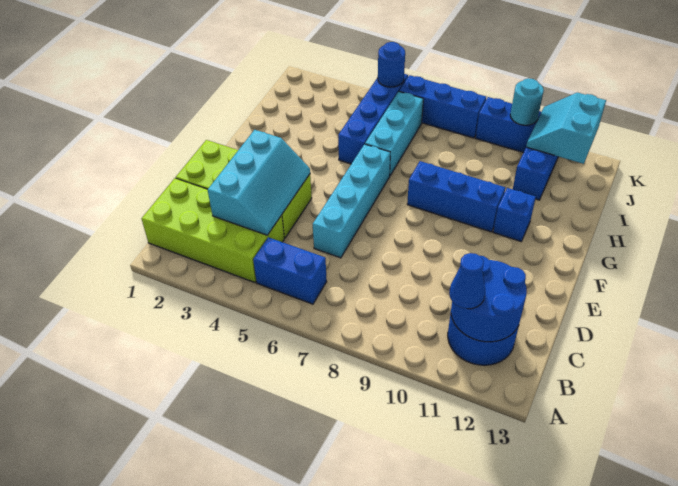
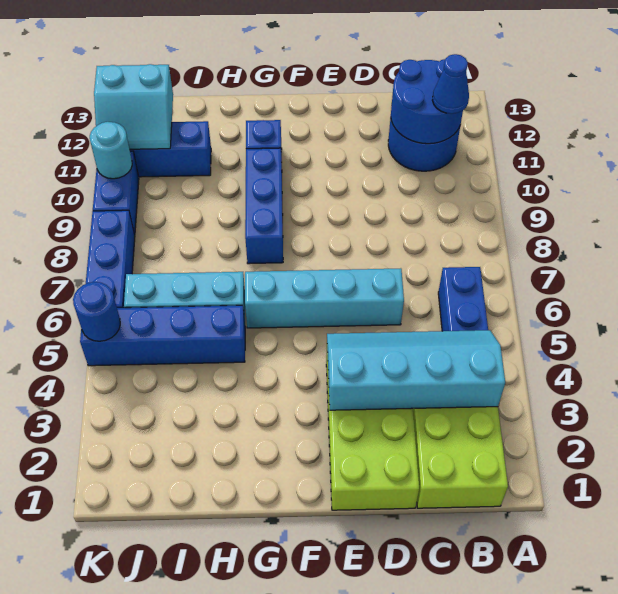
cyan slope C3:E4 level 2 top 3 -> cyan slope B3:E4 level 2 top 3

